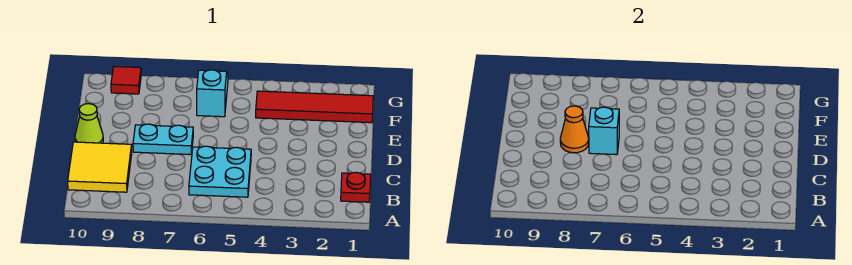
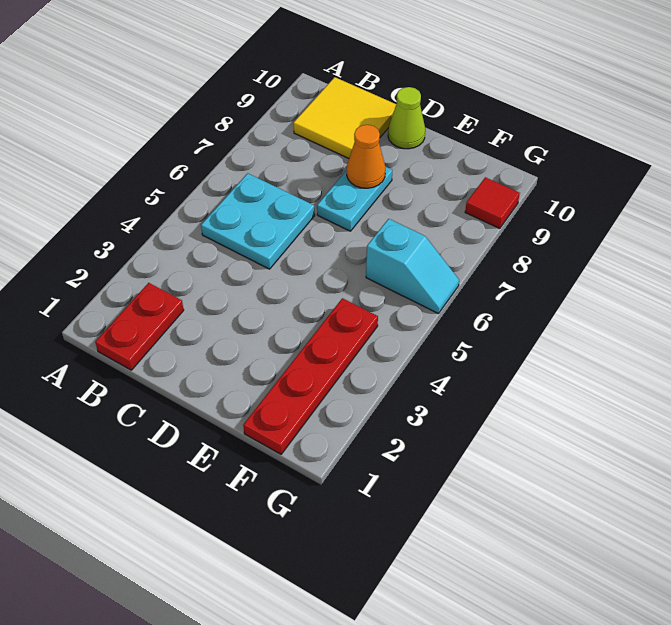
red plate B1 level 1 -> red plate B1:B2 level 1
cyan brick D7 level 2 -> none
red tile F1:F4 level 1 -> red plate F1:F4 level 1

